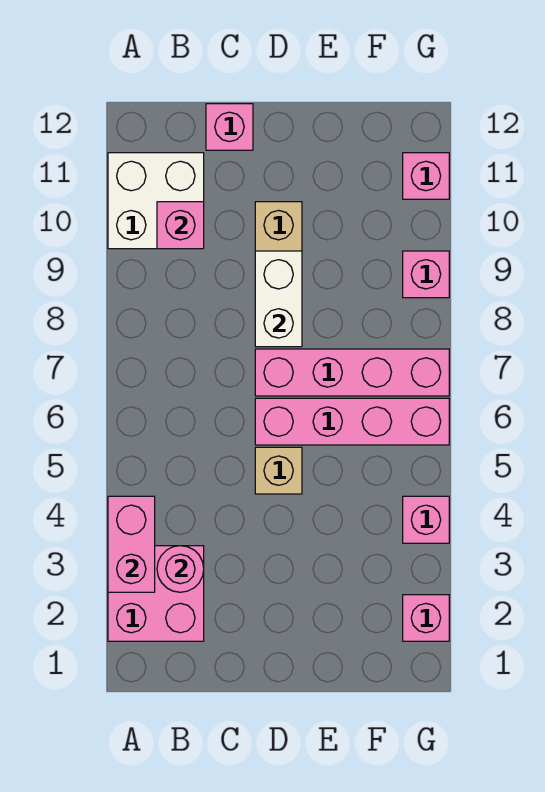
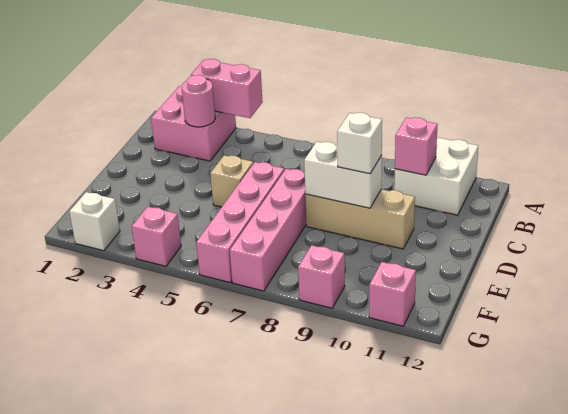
pink brick C12 level 1 -> none
none -> white brick D9 level 3
pink brick G2 level 1 -> white brick G2 level 1

